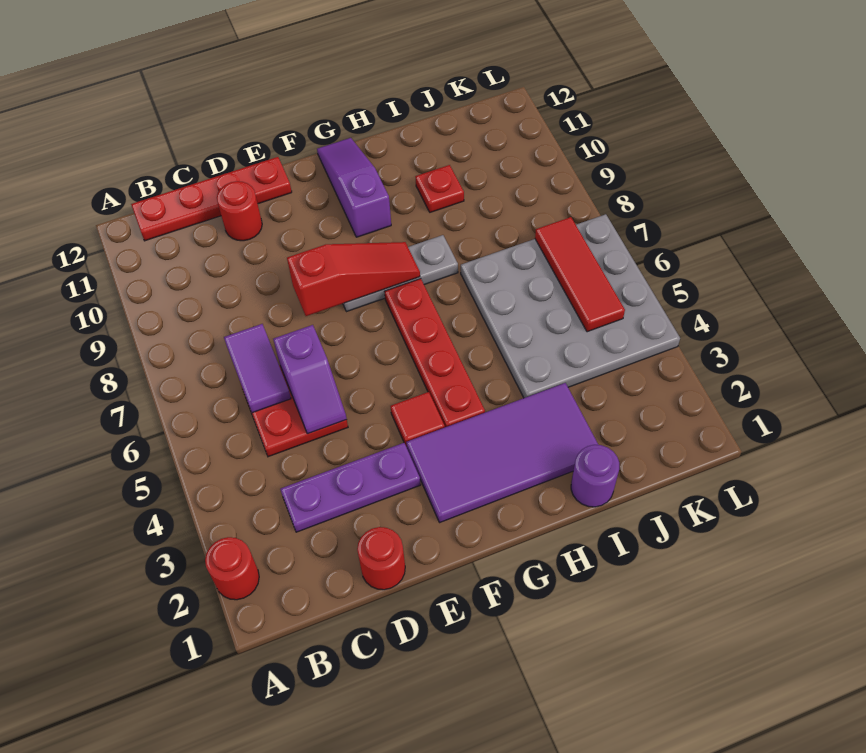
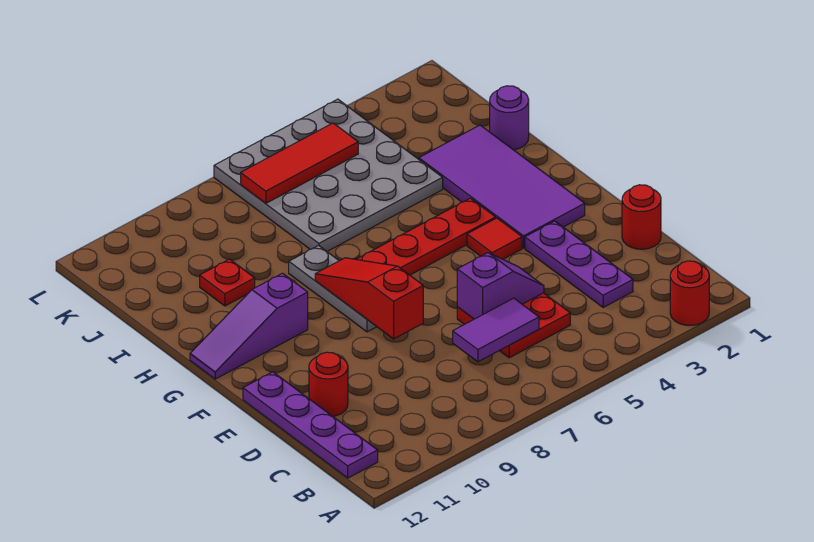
red plate B12:E12 level 1 -> purple plate B12:E12 level 1

